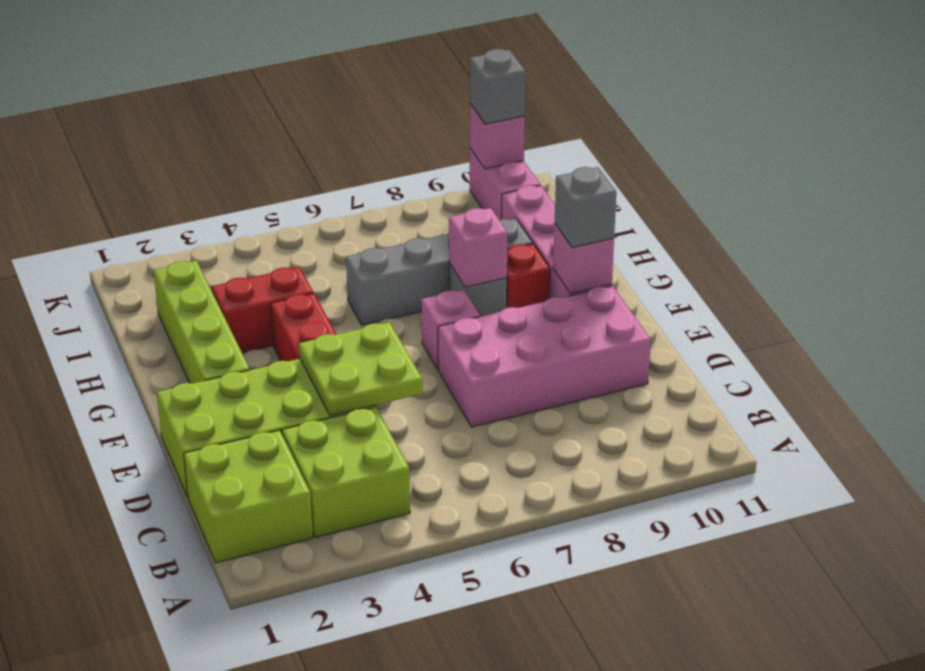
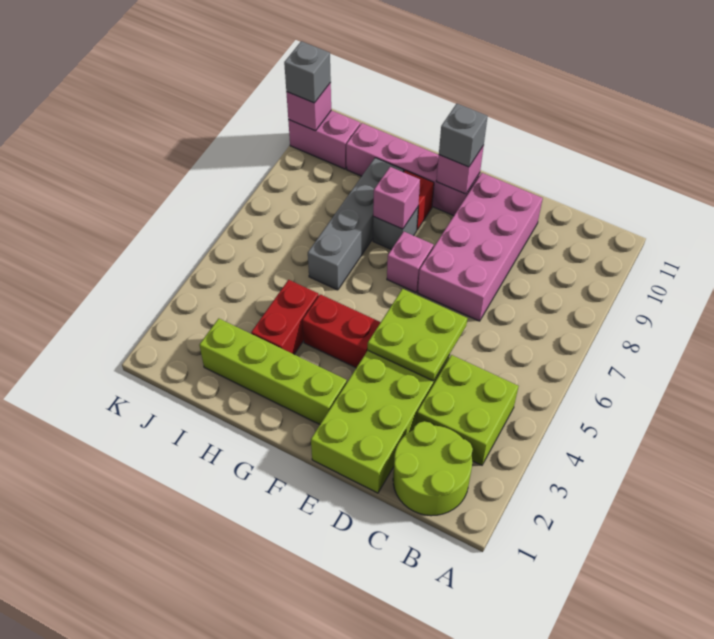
lime brick B1:C2 level 1 -> lime round brick B1:C2 level 1

